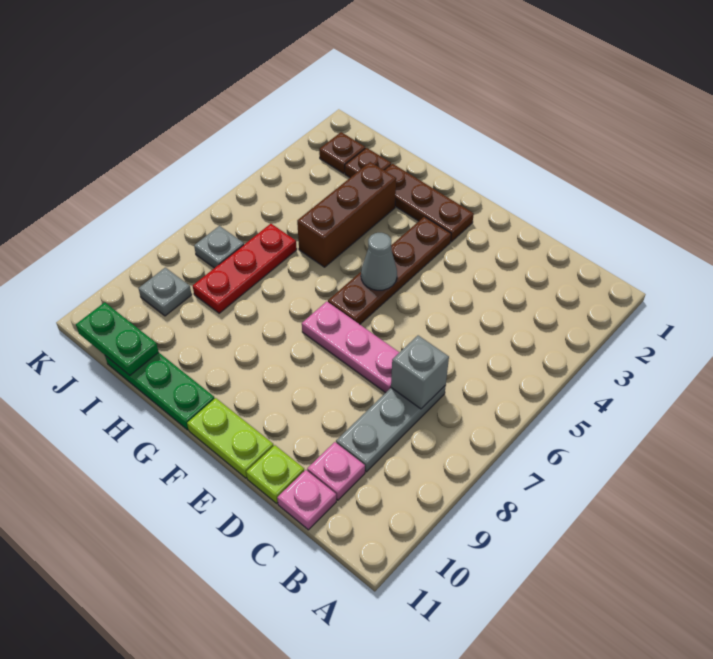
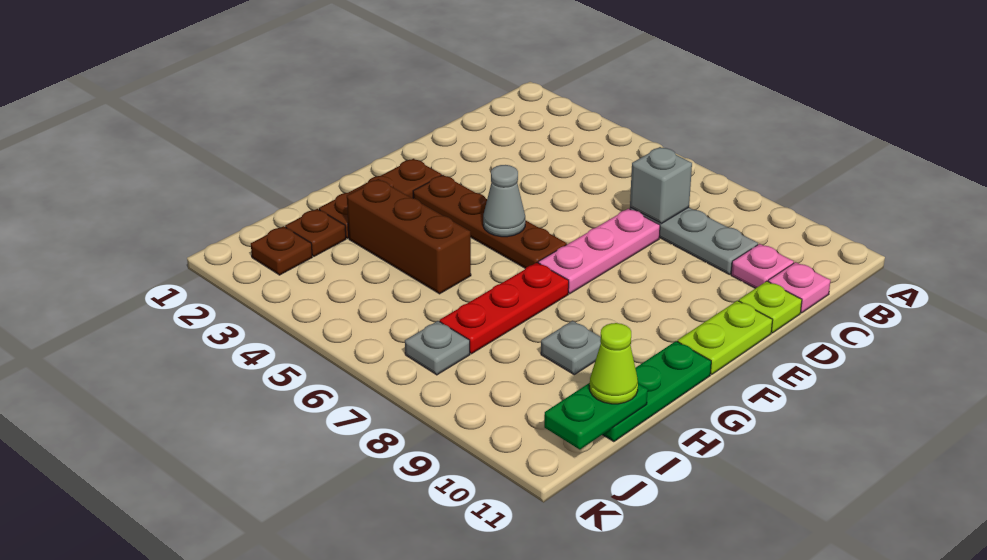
red plate I6:I8 level 1 -> red plate G7:I7 level 1
none -> lime cone I11 level 3
grey plate J9 level 1 -> grey plate H9 level 1

